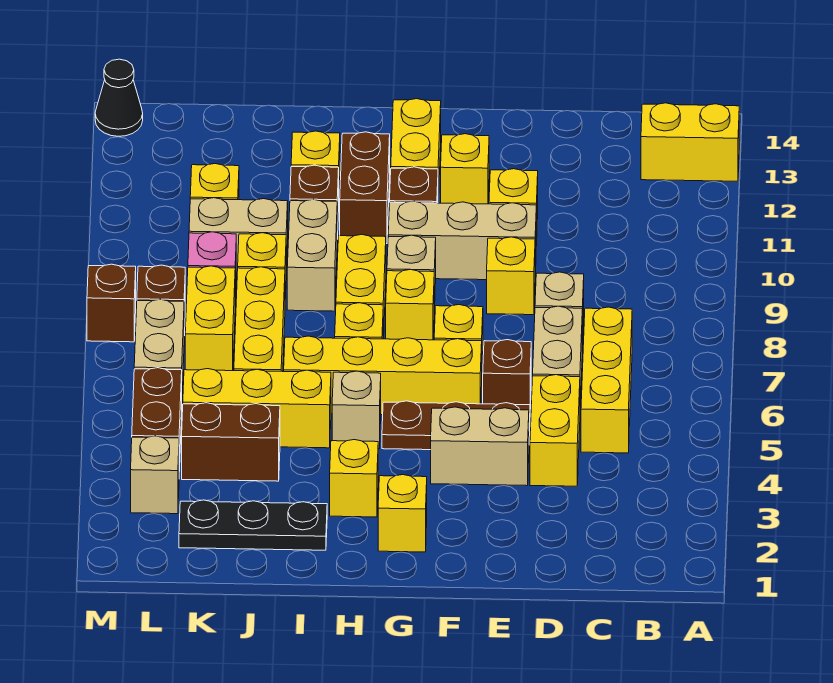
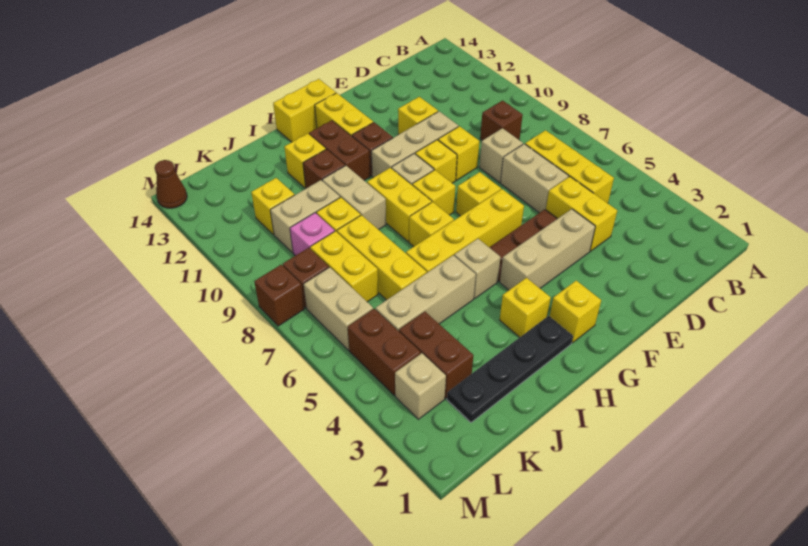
yellow brick A13:B13 level 1 -> yellow brick G14:H14 level 1
tan brick E4:F4 level 1 -> tan brick E4:G4 level 1
brown brick E6 level 1 -> brown brick C9 level 1
yellow brick F12 level 1 -> yellow brick F9 level 1
black plate I2:K2 level 1 -> black plate H2:K2 level 1
yellow brick I5:K5 level 1 -> tan brick I5:K5 level 1
brown brick J4:K4 level 1 -> brown brick K3:K4 level 1
black cone M14 level 1 -> brown cone M14 level 1

